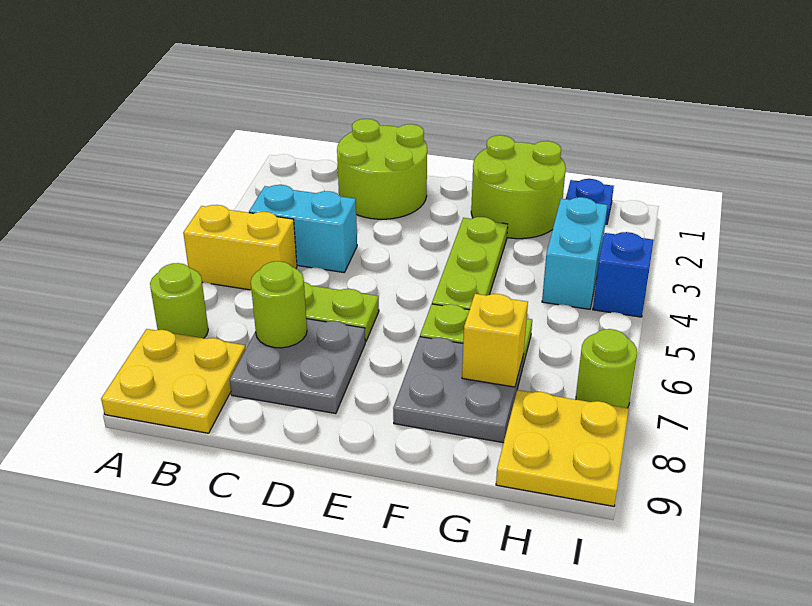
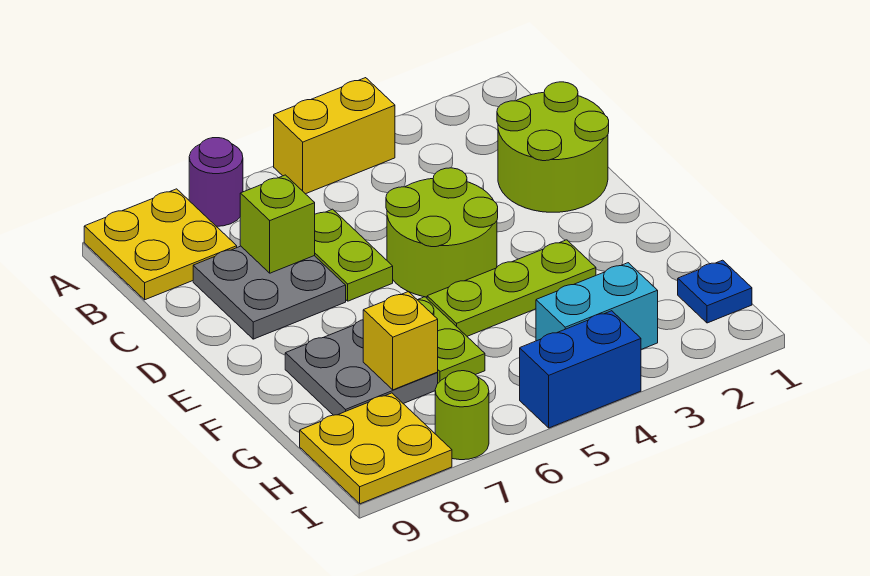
yellow brick A5:B5 level 1 -> yellow brick A4:A5 level 1
lime round brick A7 level 1 -> purple round brick A7 level 1
cyan brick B4:C4 level 1 -> none
lime round brick C7 level 2 -> lime brick C7 level 2
lime round brick F1:G2 level 1 -> lime round brick D4:E5 level 1
blue brick I4 level 1 -> blue brick I4:I5 level 1

